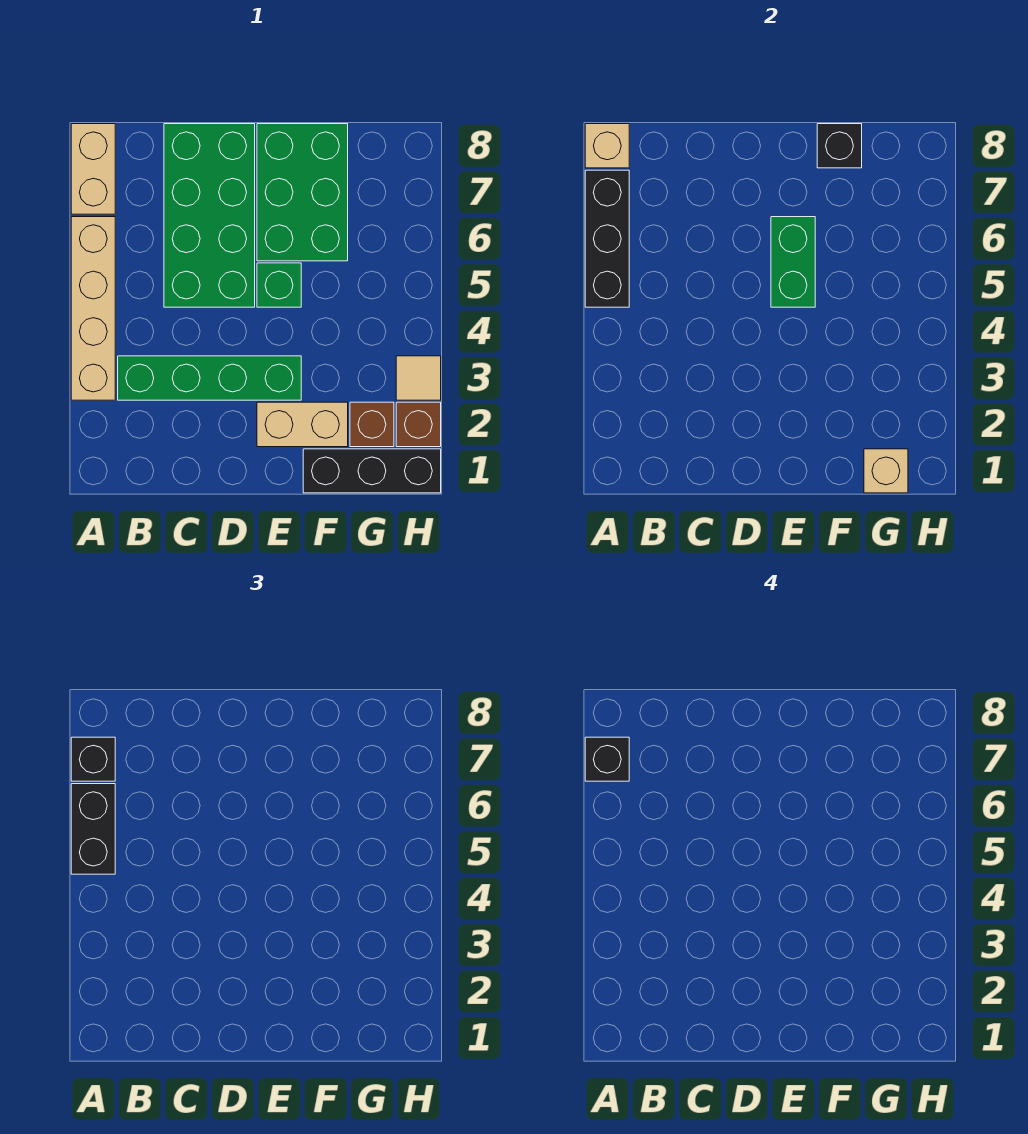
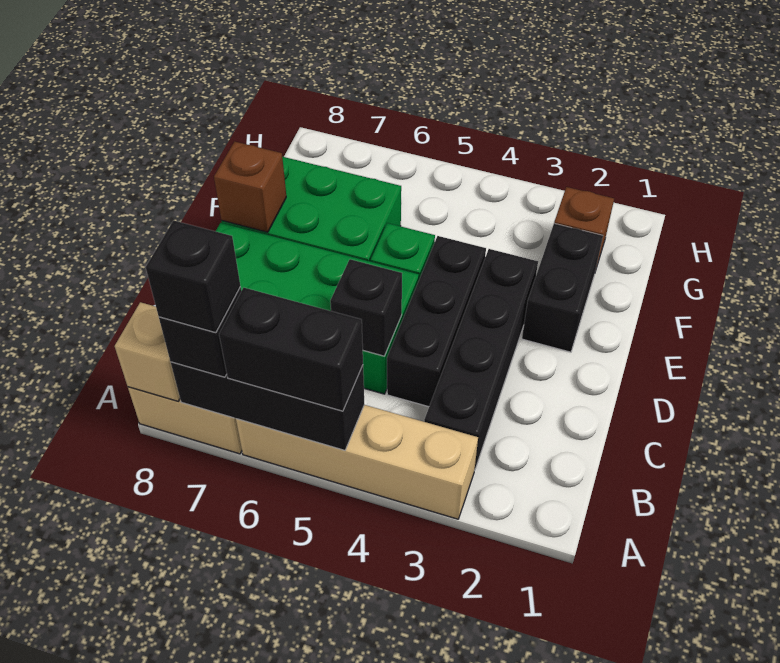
green brick B3:E3 level 1 -> black brick B3:E3 level 1
tan brick E2:F2 level 1 -> black brick E2:F2 level 1
green brick E5:E6 level 2 -> none
black brick F1:H1 level 1 -> black brick C4:E4 level 1
black brick F8 level 2 -> black brick C5 level 2
tan brick G1 level 2 -> none
brown brick H2 level 1 -> brown brick E8 level 2
tan tile H3 level 1 -> none

